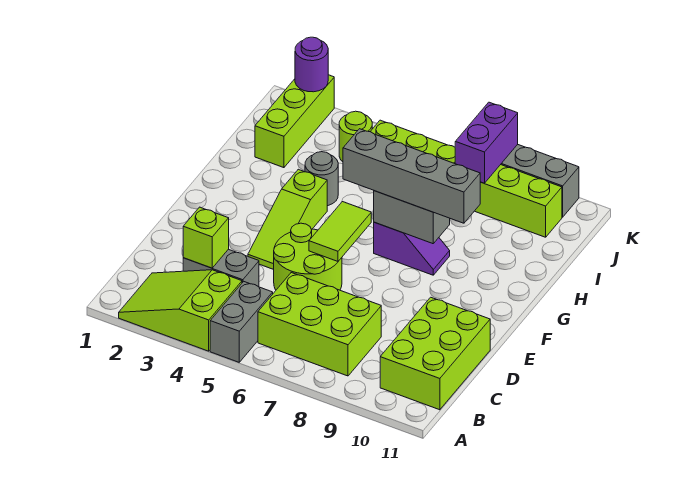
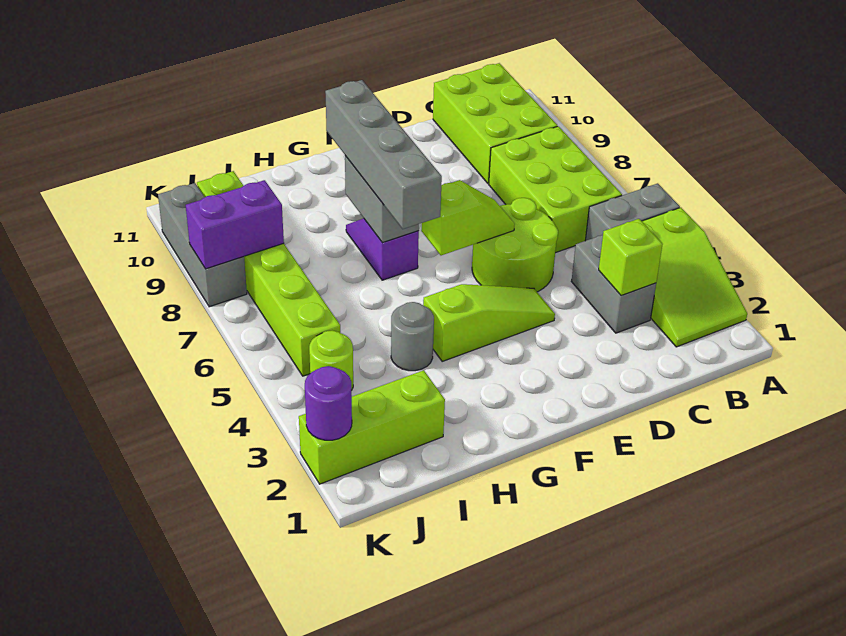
lime brick B10:D11 level 1 -> lime brick B9:C11 level 1
lime tile E6:F6 level 2 -> lime slope E6:F6 level 2 top F

